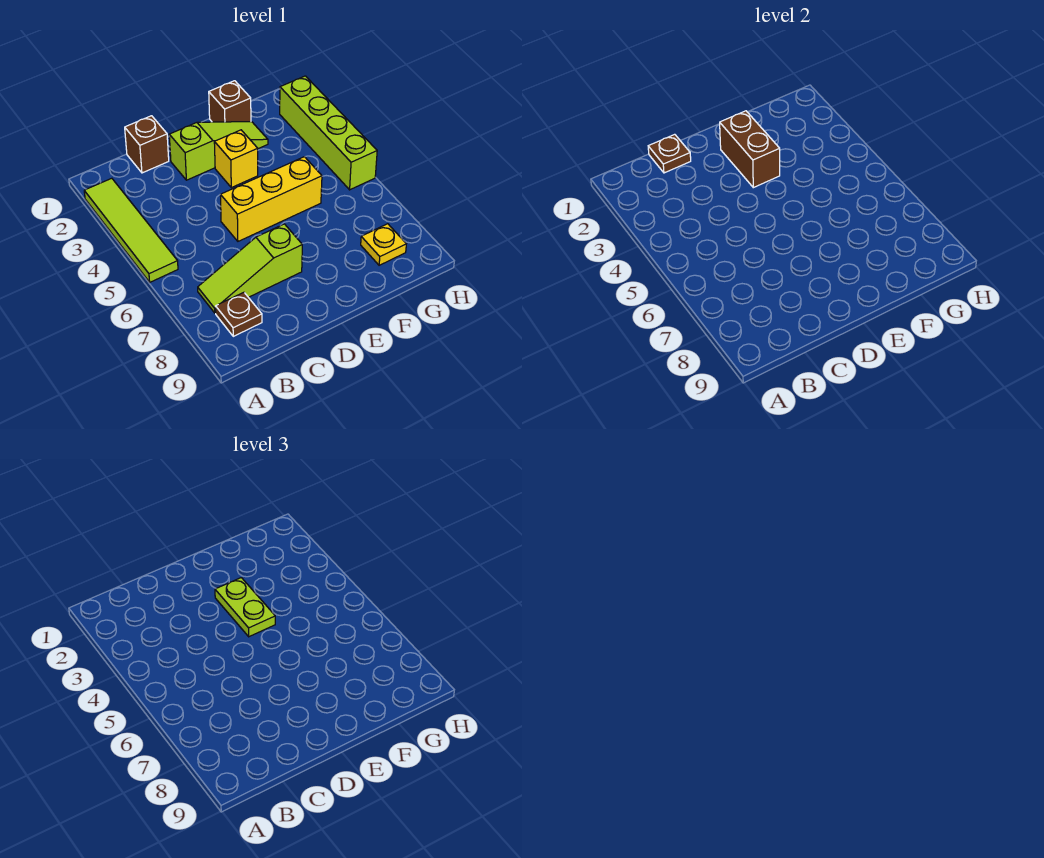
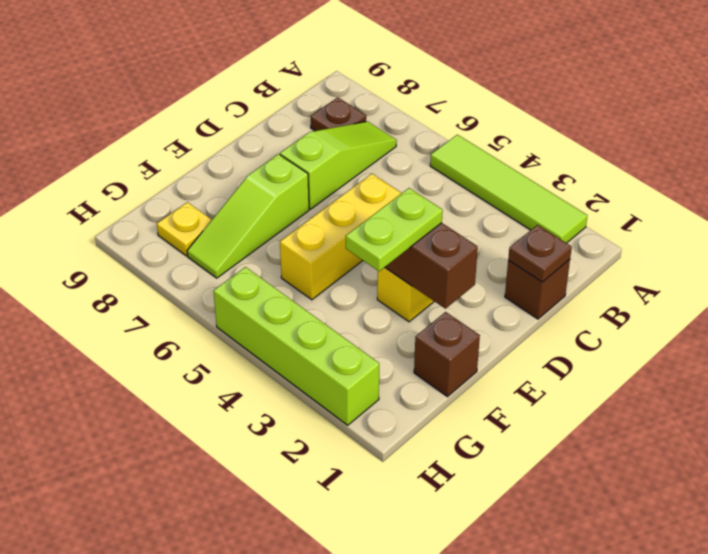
lime slope D2:F2 level 1 top D -> lime slope E7:G7 level 1 top E
lime plate E3:E4 level 3 -> lime plate E3:F3 level 3

